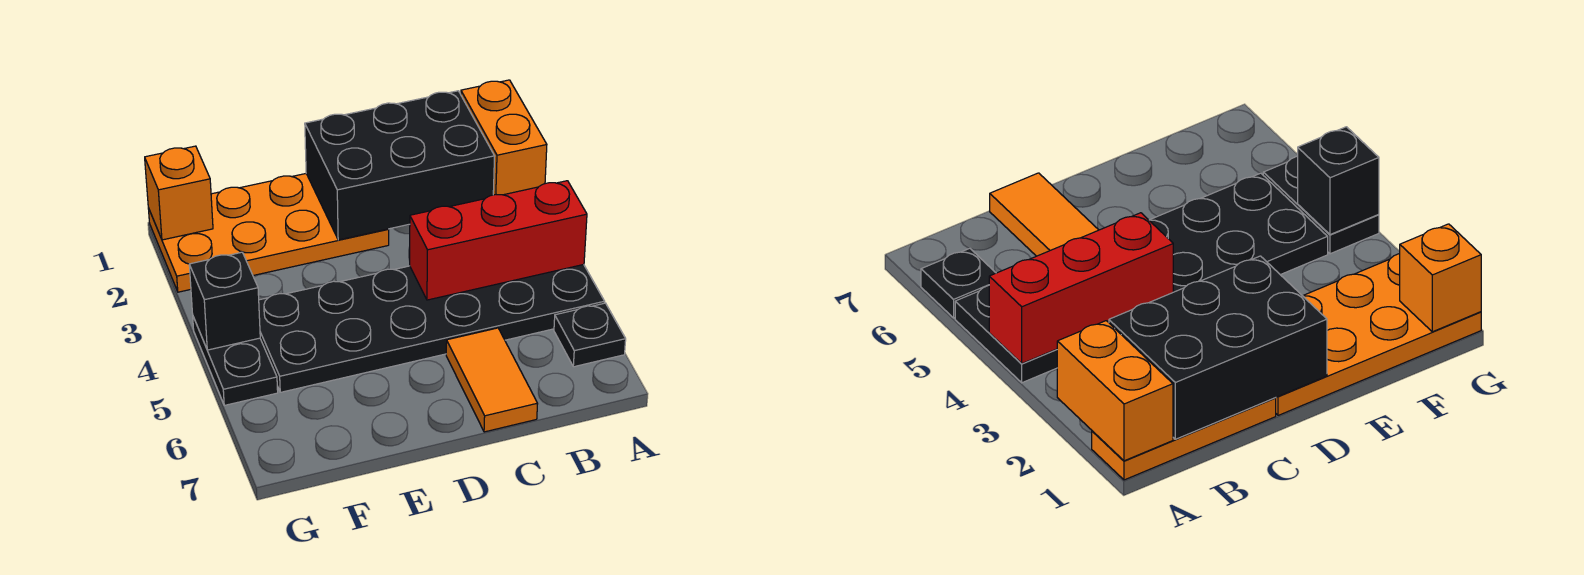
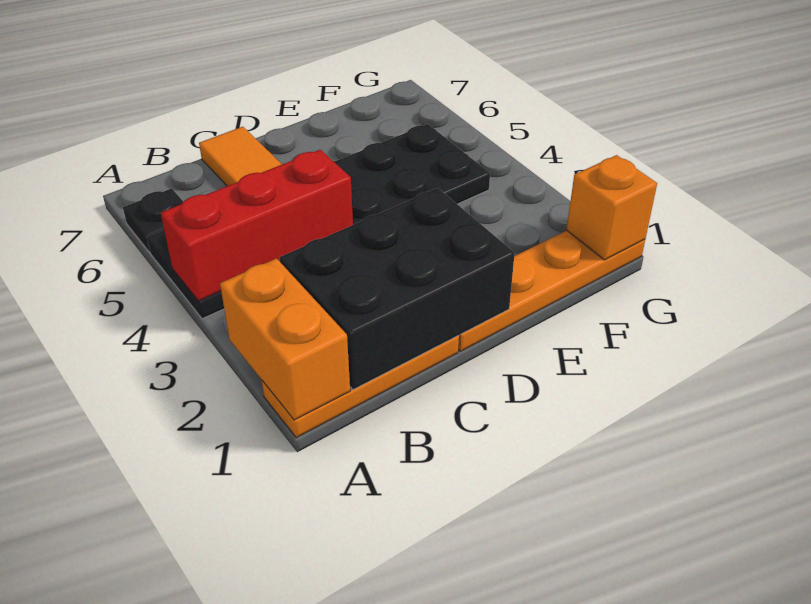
orange plate D1:G2 level 1 -> orange plate D1:G1 level 1
black plate G4:G5 level 1 -> none
black brick G4 level 2 -> none

